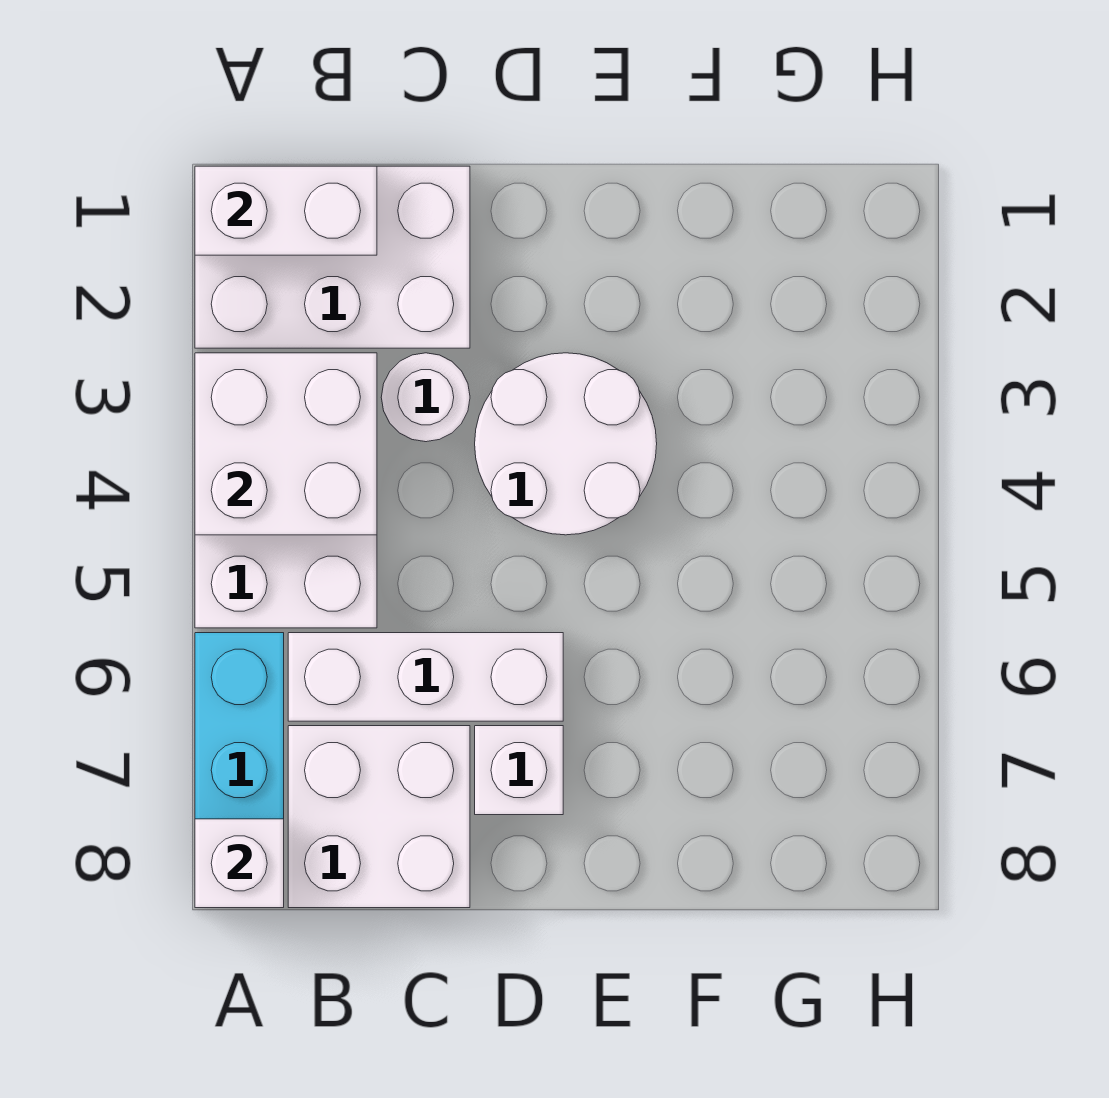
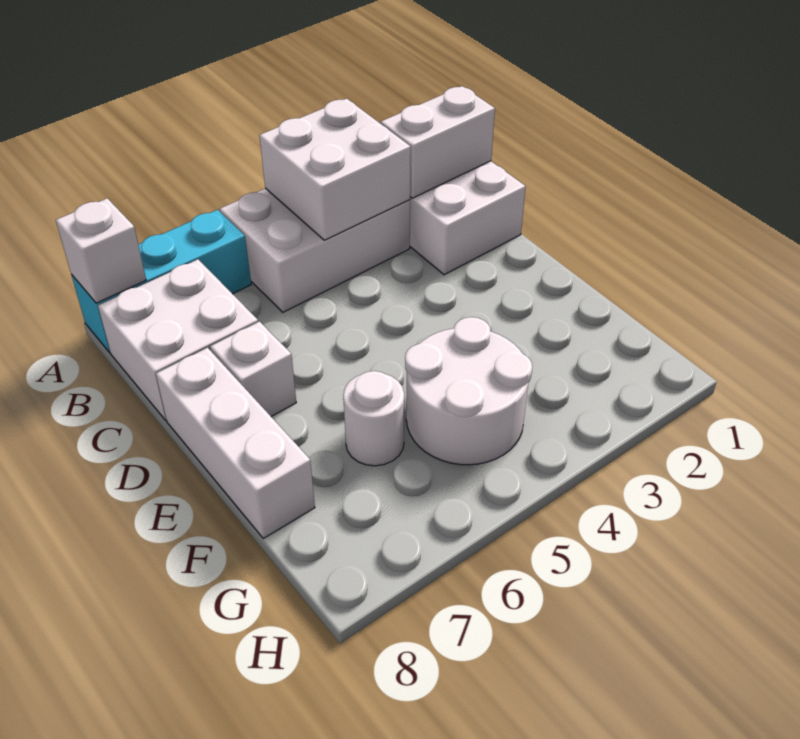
white brick A1:B1 level 2 -> white brick B1:B2 level 2
white brick B6:D6 level 1 -> white brick D8:F8 level 1
white round brick C3 level 1 -> white round brick F6 level 1
white round brick D3:E4 level 1 -> white round brick F4:G5 level 1

